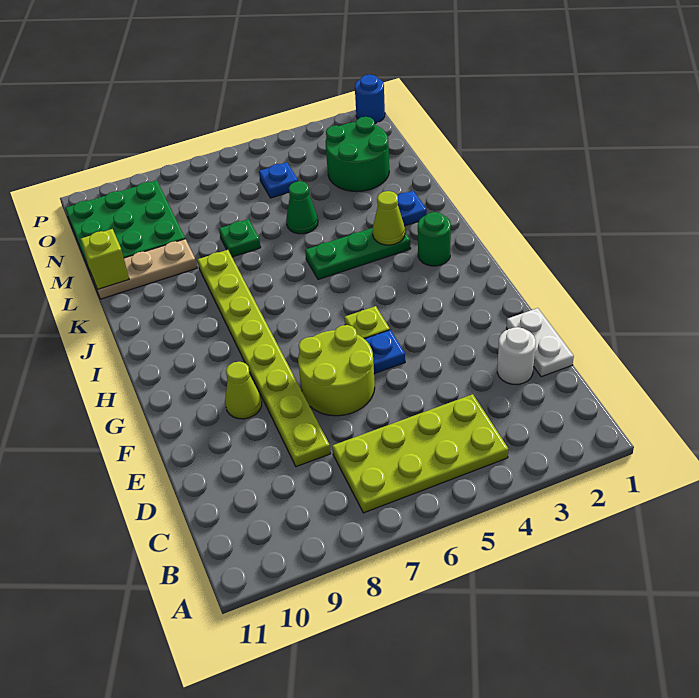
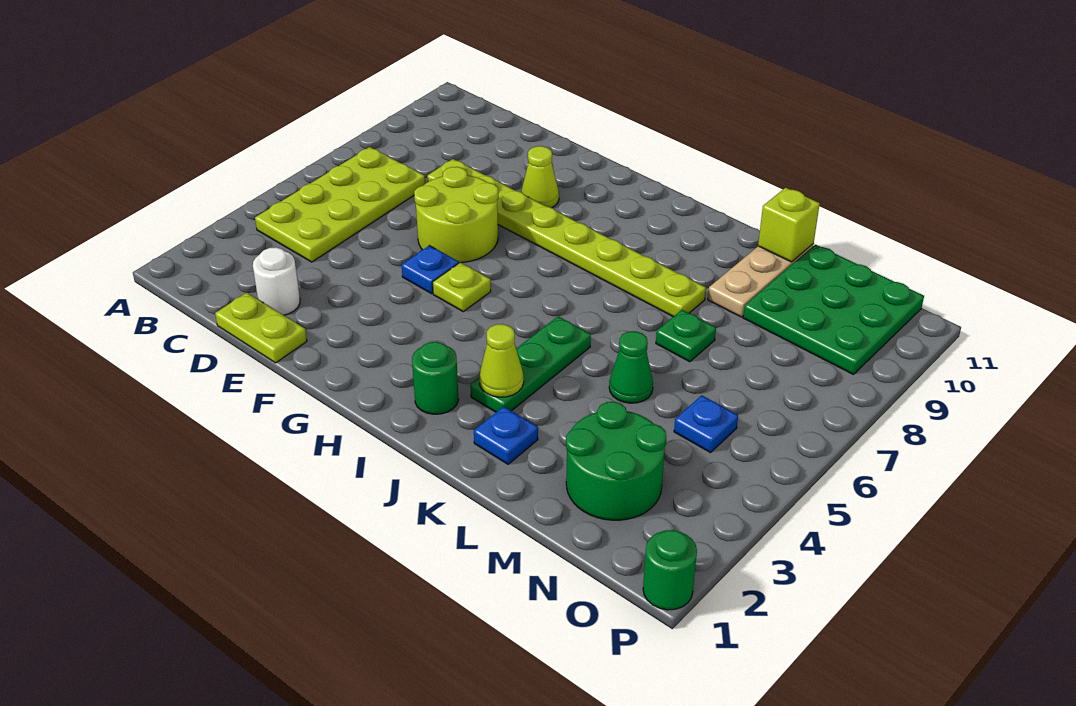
white plate D1:E1 level 1 -> lime plate D1:E1 level 1
blue round brick P1 level 1 -> green round brick P1 level 1

